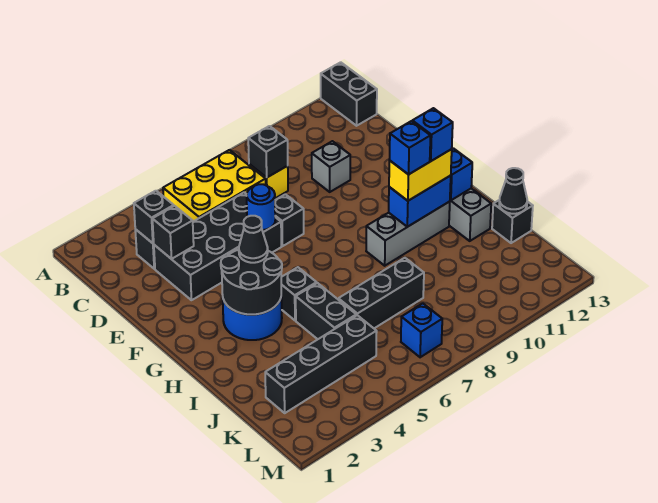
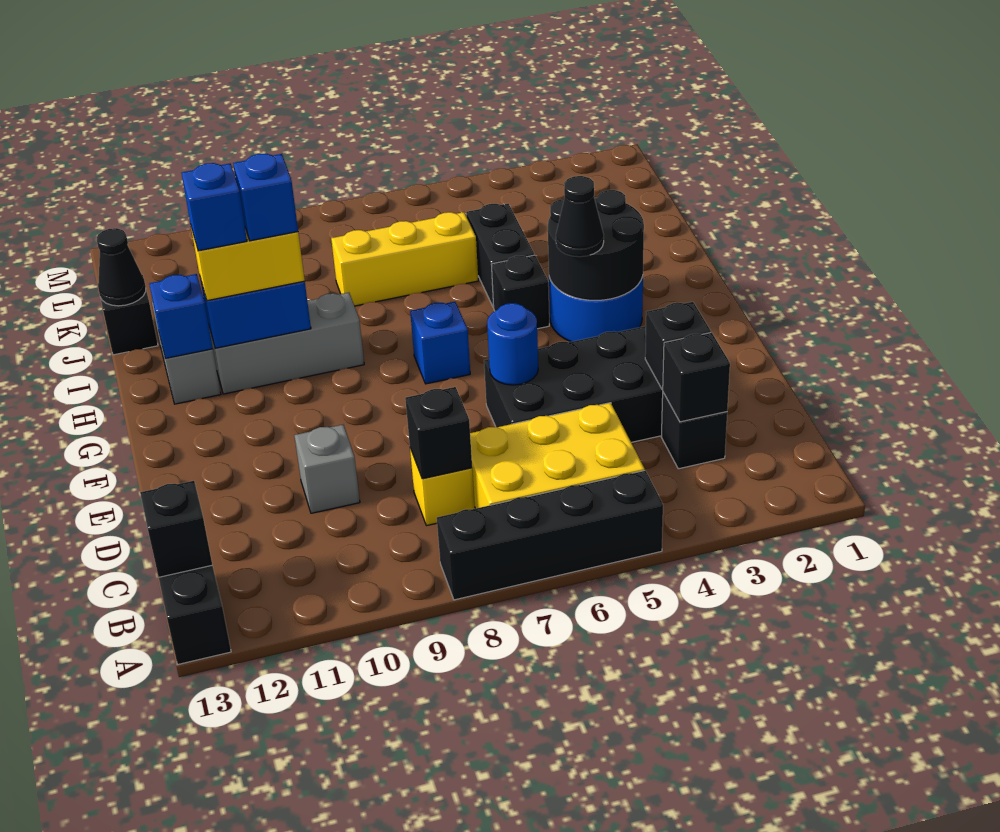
black brick E7 level 1 -> black brick B13 level 2
black brick J6:J8 level 1 -> yellow brick J6:J8 level 1
black brick K2:K5 level 1 -> black brick A5:A8 level 1
blue brick L7 level 1 -> blue brick G7 level 1

